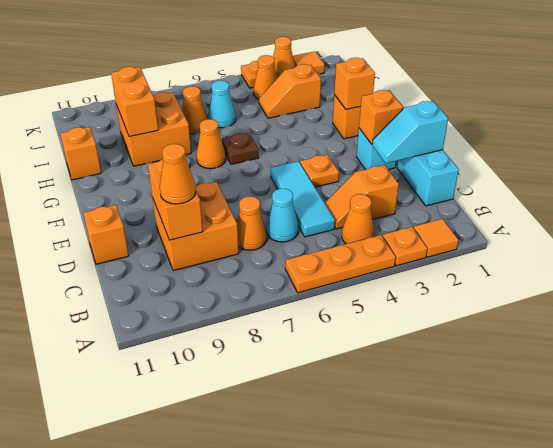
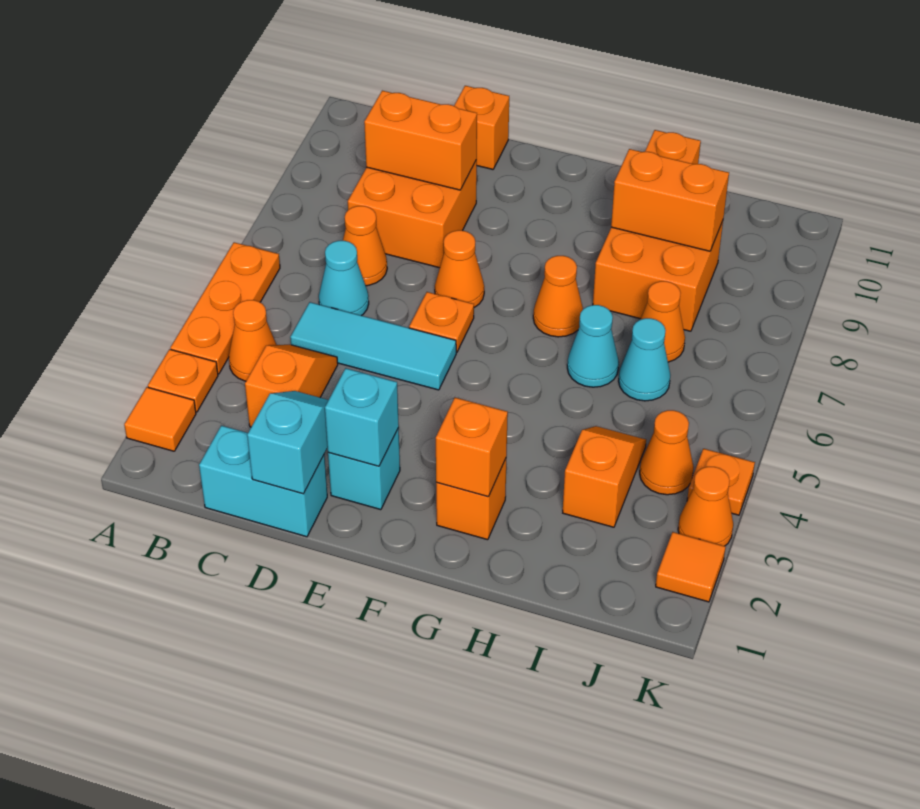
orange cone C9 level 3 -> orange cone E7 level 1
orange brick E2 level 2 -> cyan brick E2 level 2
orange plate E4 level 1 -> orange plate E6 level 1
brown plate G6 level 1 -> none
none -> cyan cone H6 level 1

